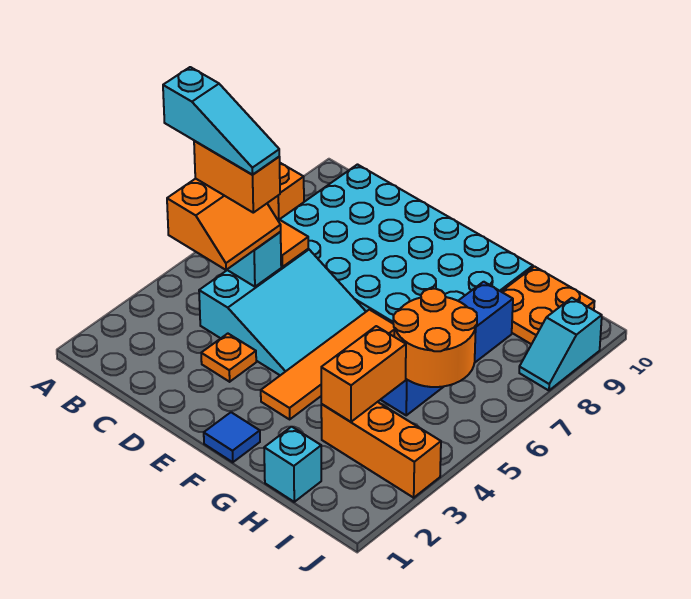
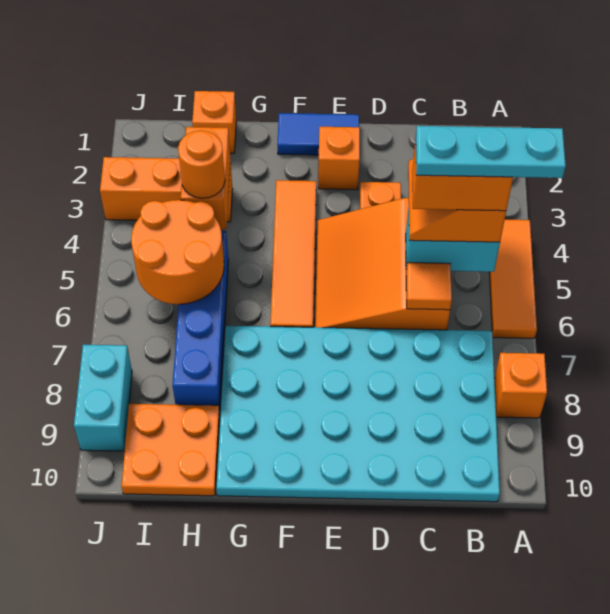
none -> orange tile A4:A6 level 1
cyan slope A5:C5 level 5 top A -> cyan plate A5:C5 level 5
cyan slope C4:E6 level 1 top C -> orange slope C4:E6 level 1 top C
none -> orange brick E2 level 1
blue tile F1 level 1 -> blue tile E1:F1 level 1
cyan brick H1 level 1 -> orange brick H1 level 1
none -> orange round brick H4 level 3
cyan slope J8:J9 level 1 top 9 -> cyan brick J8:J9 level 1

